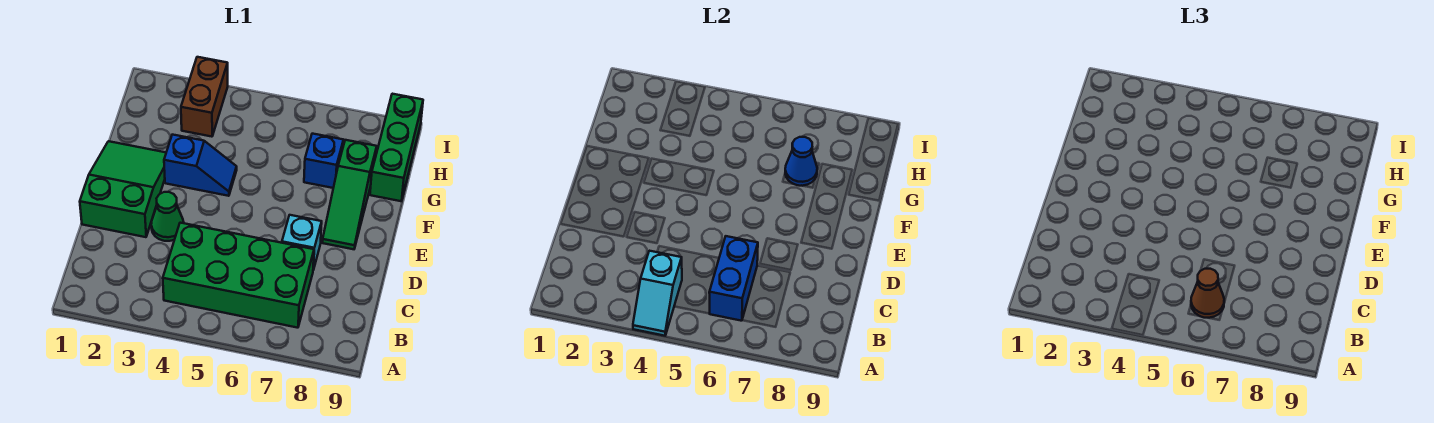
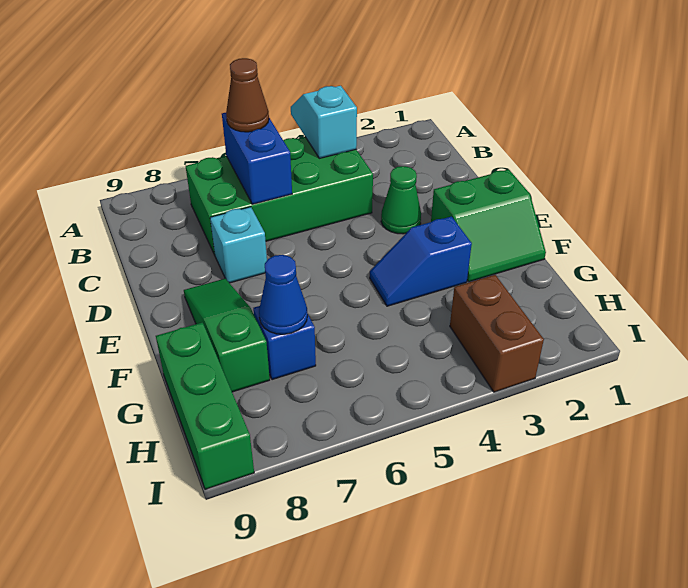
green slope D1:F2 level 1 top D -> green slope E1:F2 level 1 top E

